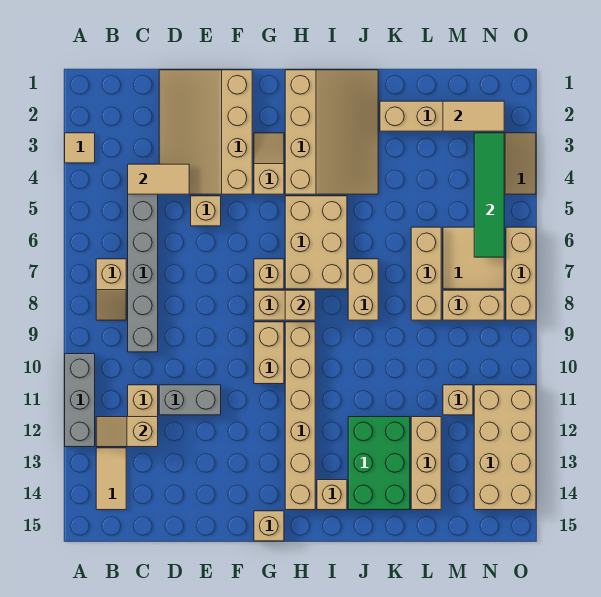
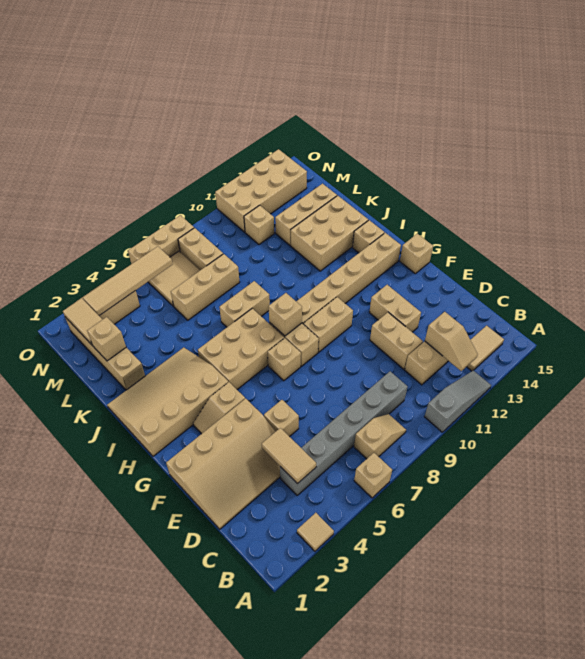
none -> tan brick A6 level 1
grey brick A10:A12 level 1 -> grey slope A10:A12 level 1 top 10
grey brick D11:E11 level 1 -> tan brick D11:E11 level 1
none -> tan brick E12:F12 level 1
green brick J12:K14 level 1 -> tan brick J12:K14 level 1
none -> tan brick L2 level 2
green tile N3:N6 level 2 -> tan tile N3:N6 level 2

